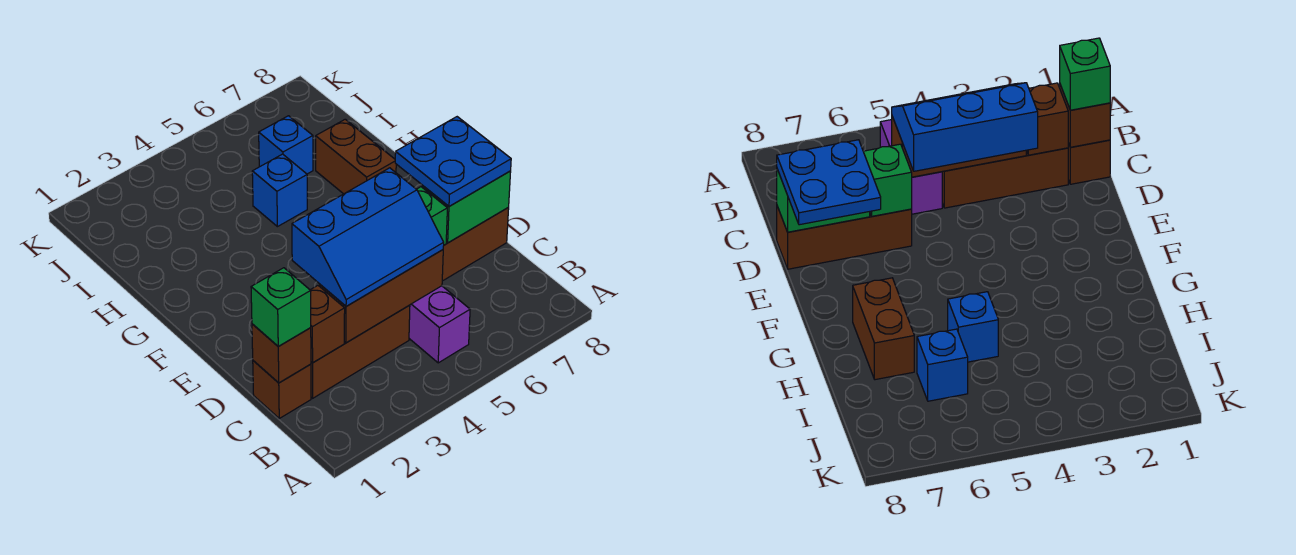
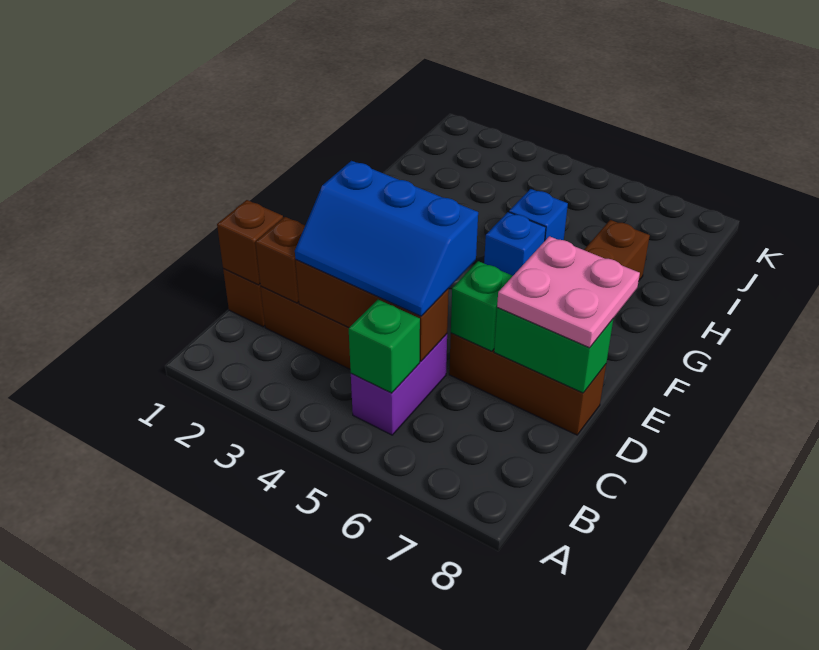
green brick C1 level 3 -> green brick B5 level 2
blue plate D7:E8 level 3 -> pink plate D7:E8 level 3
blue brick I6 level 1 -> blue brick G5 level 1

